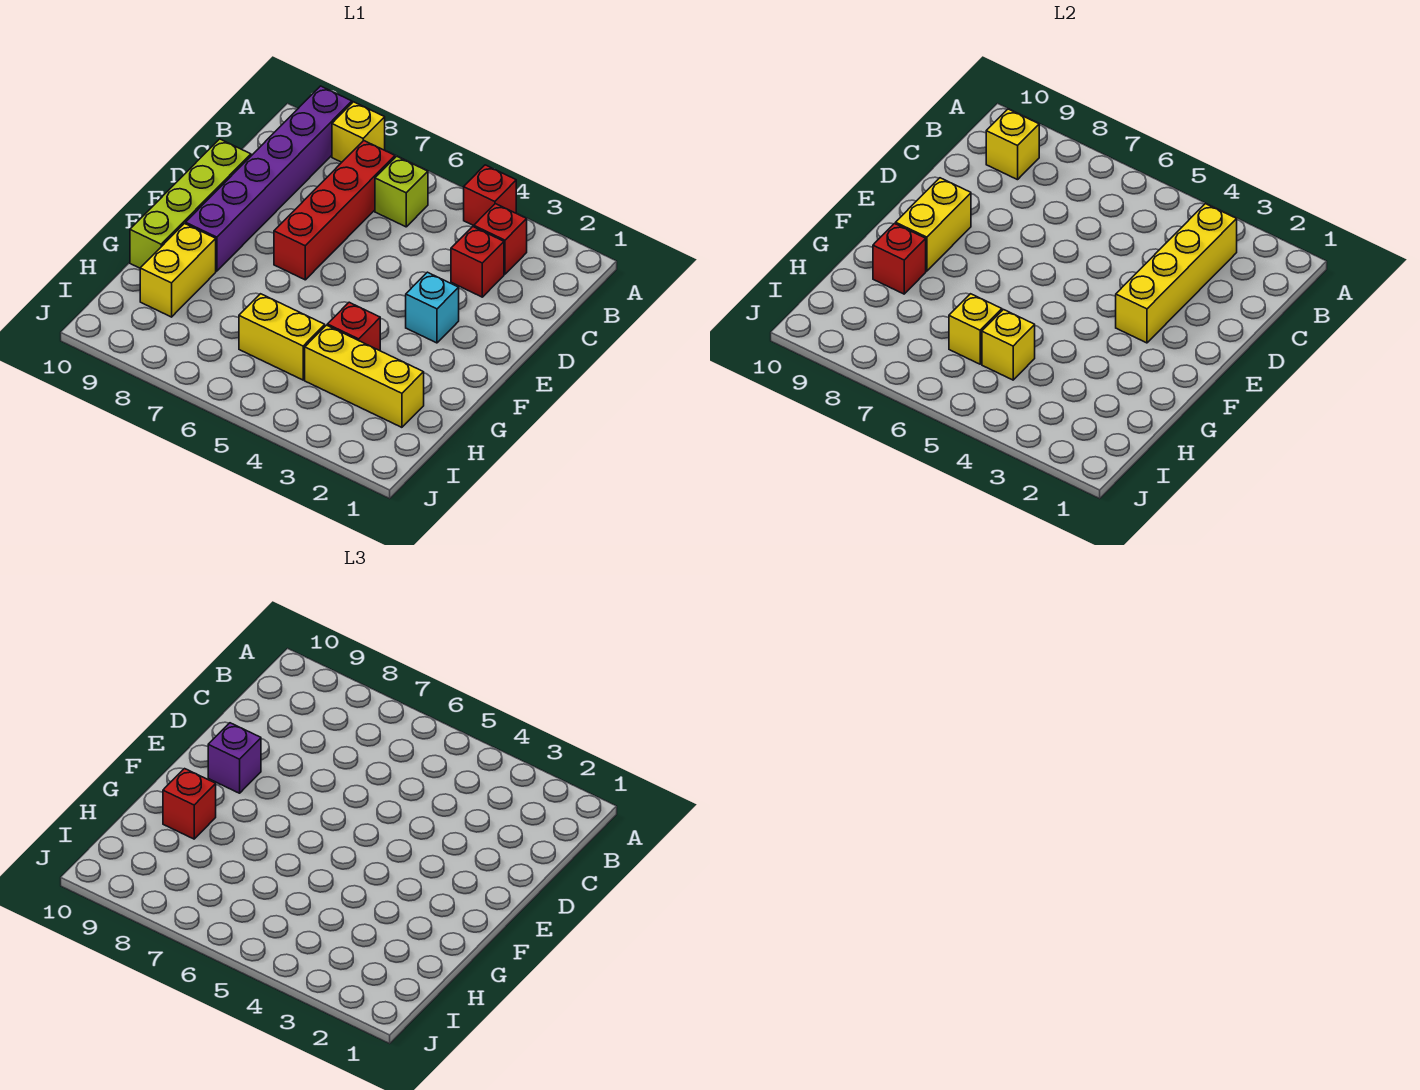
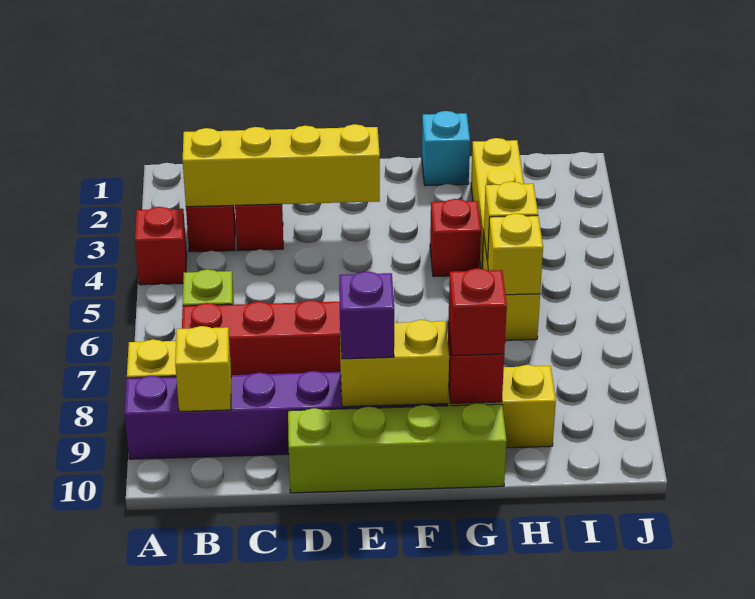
cyan brick E3 level 1 -> cyan brick G1 level 1

